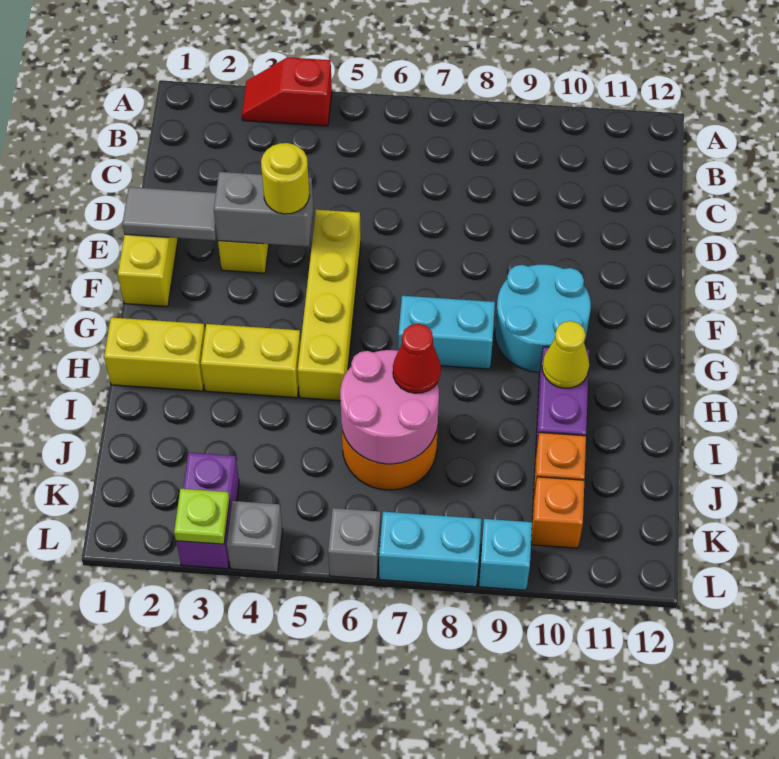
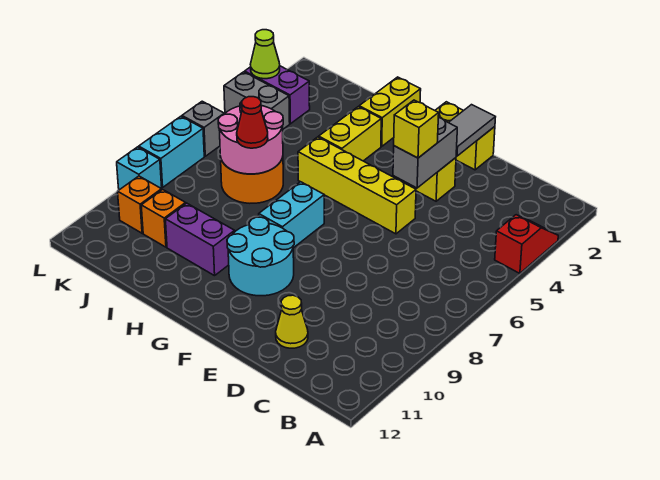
yellow round brick E4 level 3 -> yellow brick E4 level 3
yellow cone H10 level 2 -> yellow cone D11 level 1
lime plate L3 level 2 -> lime cone L3 level 2
grey brick L4 level 1 -> grey brick K4:L4 level 1

